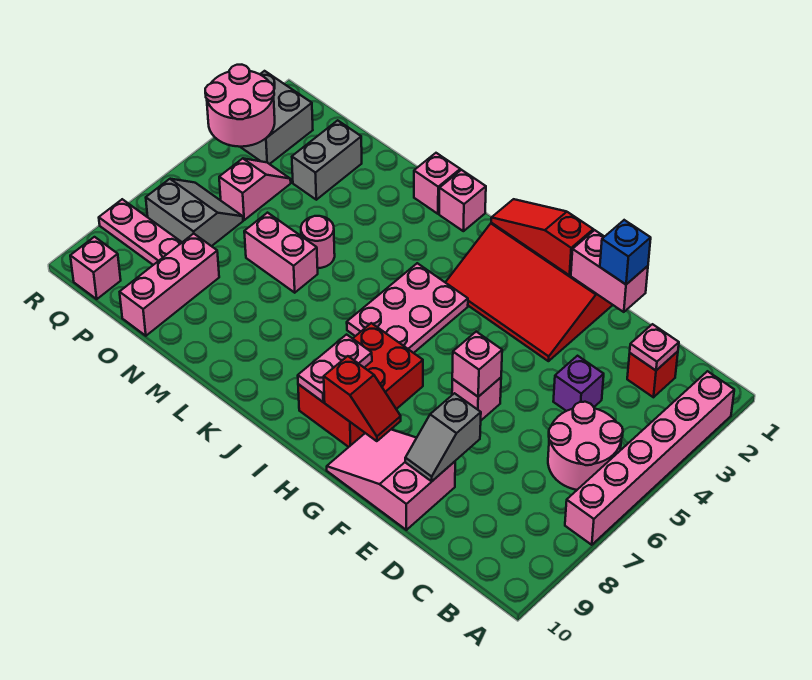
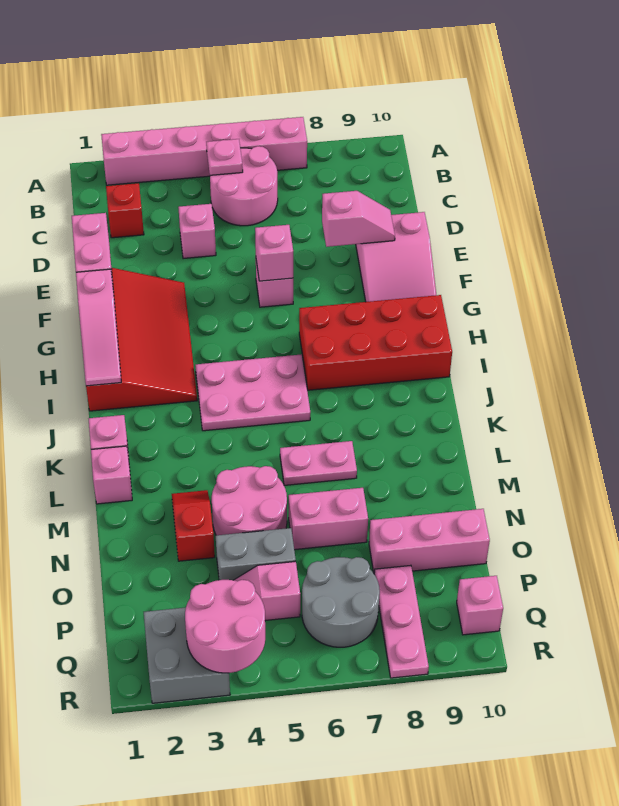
pink plate C2 level 2 -> pink plate B5 level 2
purple brick D4 level 1 -> pink brick D4 level 1
blue brick E1 level 3 -> none
grey slope E8:E9 level 2 top 8 -> pink slope E8:E9 level 2 top 8
red slope G1:I1 level 2 top G -> pink slope G1:I1 level 2 top G
red slope G9:H9 level 2 top H -> red slope M3:N3 level 1 top N
red brick H7:I9 level 1 -> red brick H7:I10 level 1
pink plate I8:I9 level 2 -> pink plate L6:L7 level 1
pink round brick M5 level 1 -> pink round brick M4:N5 level 1
pink brick M6:N6 level 1 -> pink brick N6:N7 level 1
grey brick O2:O3 level 1 -> grey brick O4:O5 level 1
grey slope P6:Q7 level 1 top 7 -> grey round brick P6:Q7 level 1

